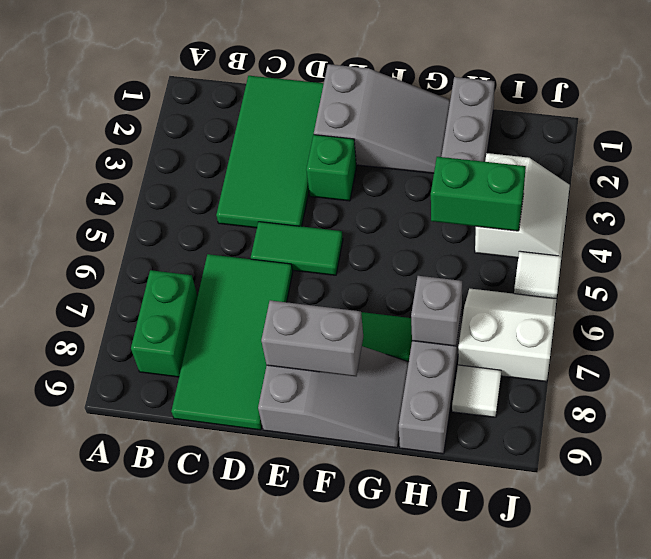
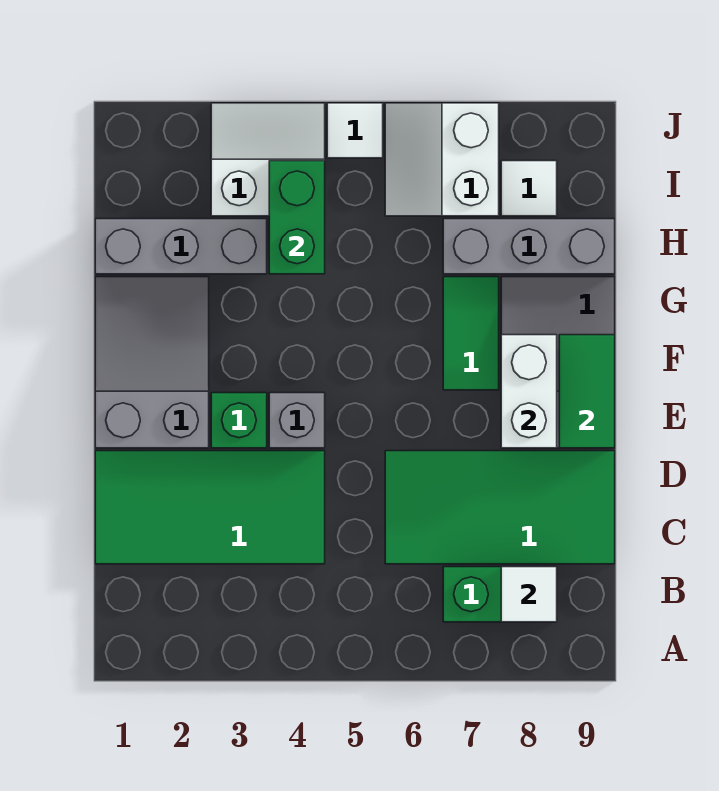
none -> white tile B8 level 2
green tile D5:E5 level 1 -> green tile E9:F9 level 2
grey brick E8:F8 level 2 -> white brick E8:F8 level 2
grey brick H7 level 2 -> grey brick E4 level 1

